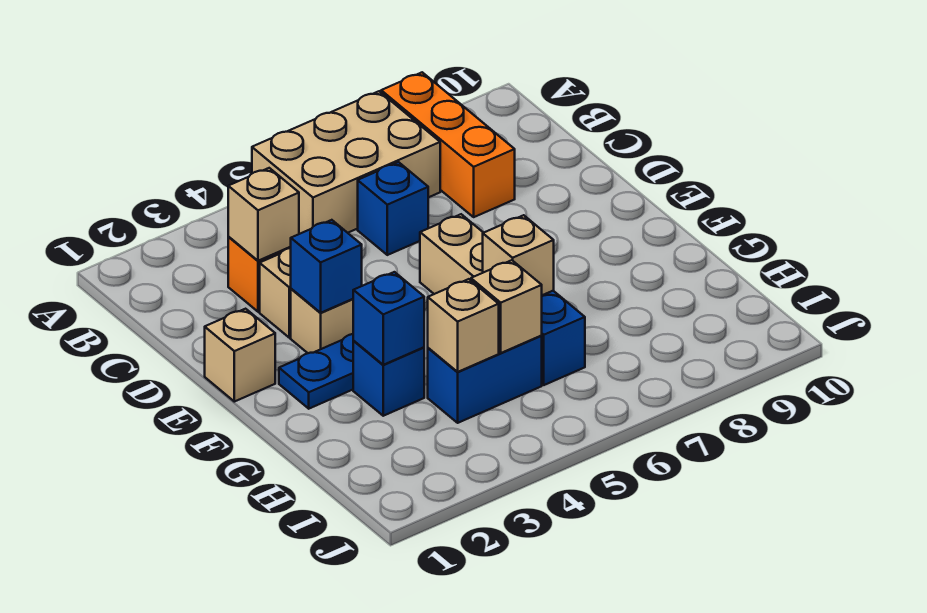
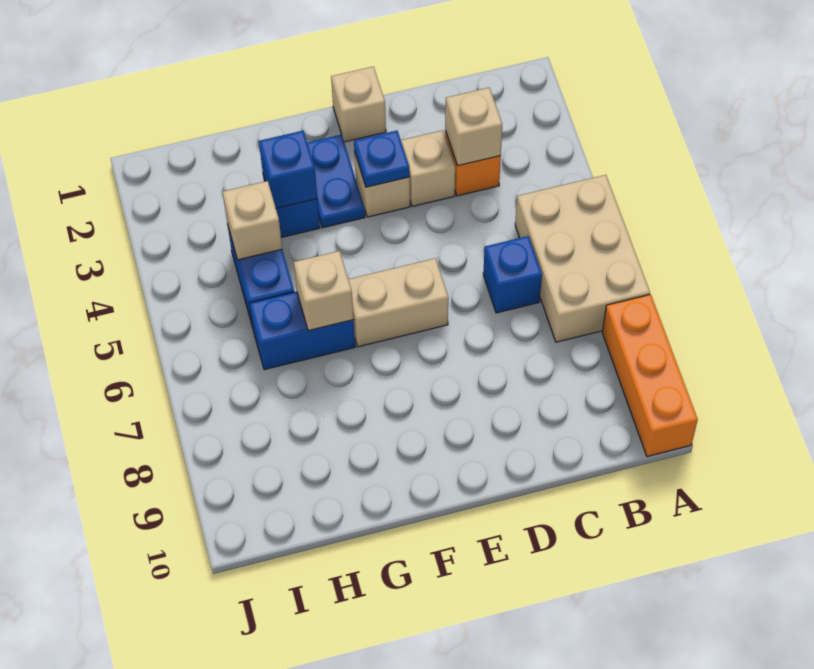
orange brick A8:C8 level 1 -> orange brick A8:A10 level 1
blue brick E3 level 2 -> blue plate E3 level 2
tan brick H5 level 2 -> none

